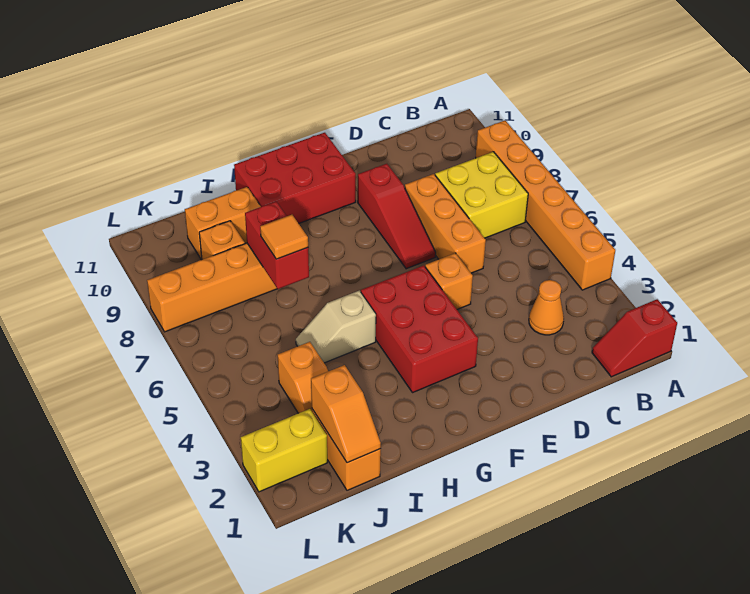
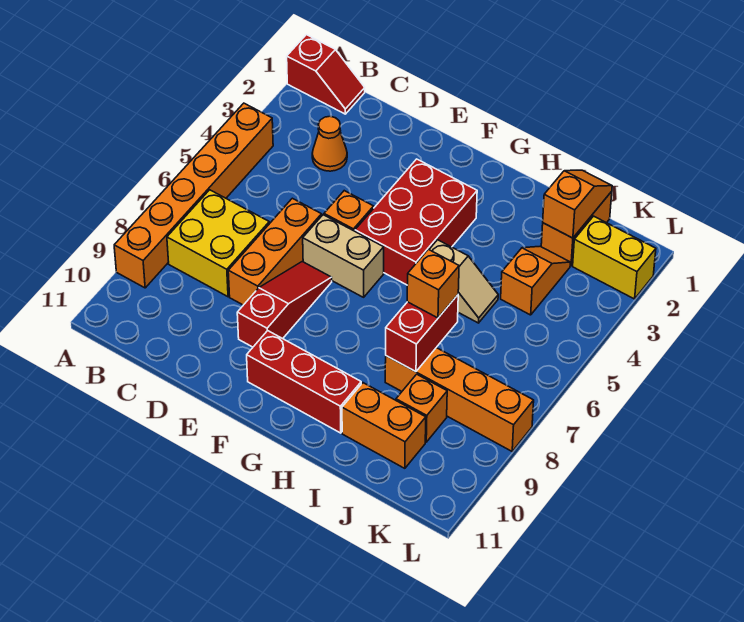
none -> tan brick E6:F6 level 1
red brick F10:H11 level 1 -> red brick F10:H10 level 1
orange tile I7 level 3 -> orange brick I7 level 3

